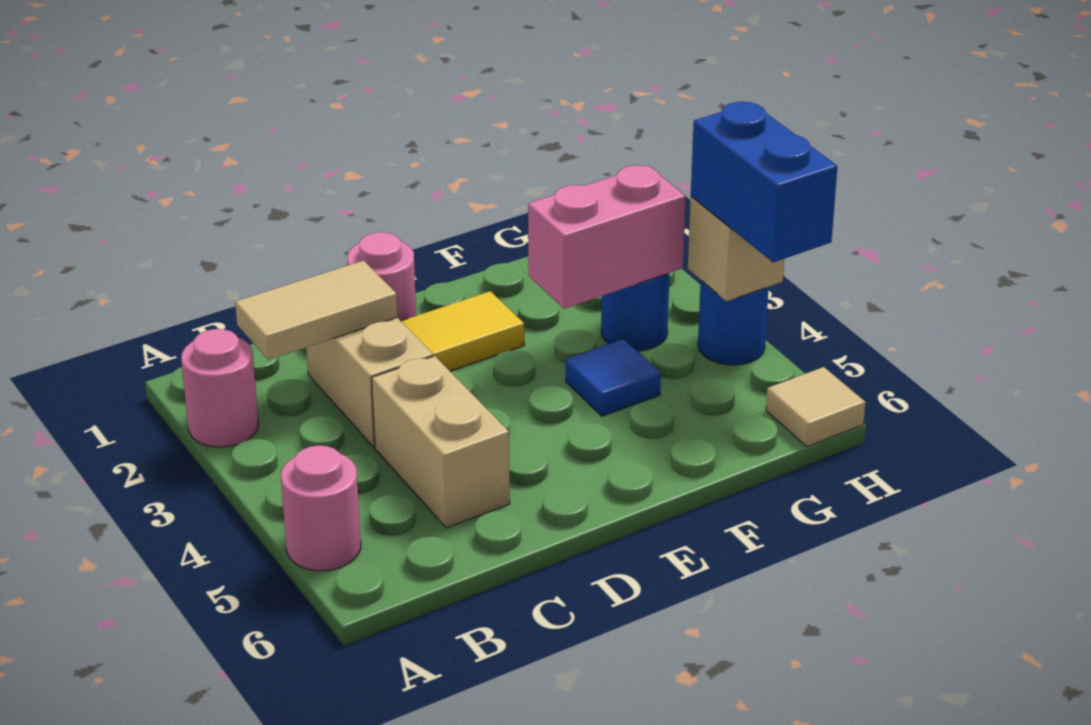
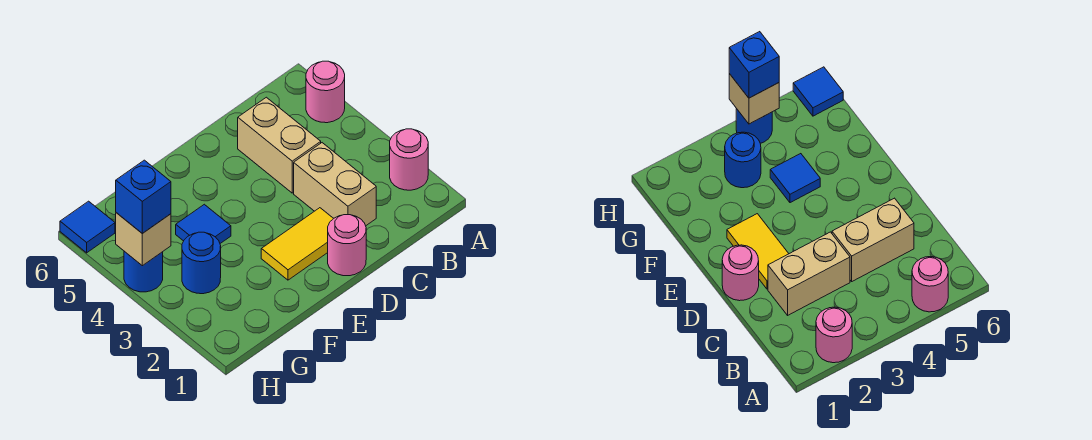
tan tile B2:C2 level 2 -> none
pink brick F3:G3 level 2 -> none
blue brick H4:H5 level 3 -> blue brick H4 level 3
tan tile H6 level 1 -> blue tile H6 level 1

